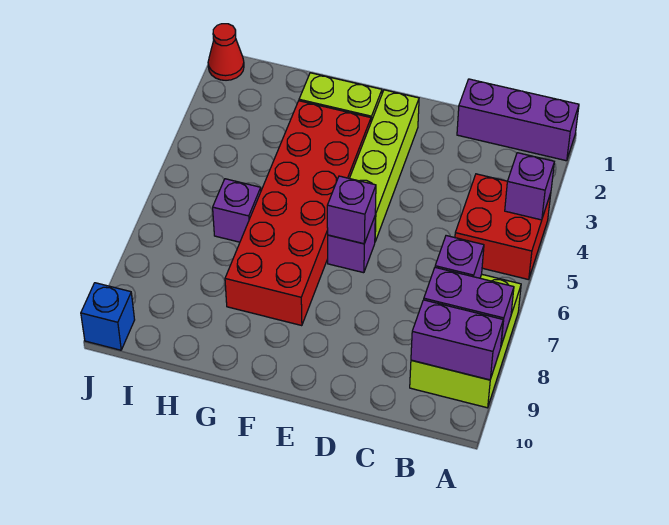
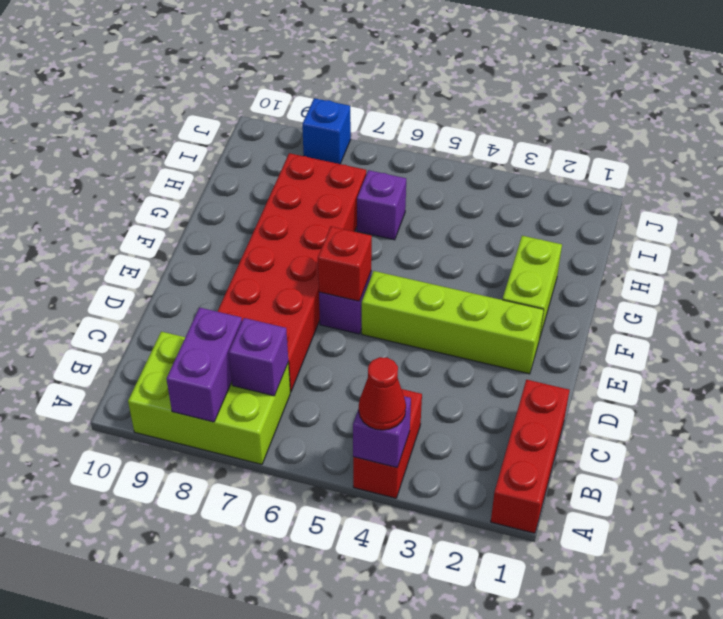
purple brick A1:C1 level 1 -> red brick A1:C1 level 1
red brick A4:B5 level 1 -> red brick A4:B4 level 1
purple brick A9:B9 level 2 -> none
purple brick E6 level 2 -> red brick E6 level 2
red brick F3:G8 level 1 -> red brick C7:H8 level 1
red cone J1 level 1 -> red cone A4 level 3
blue brick J10 level 1 -> blue brick J8 level 1

